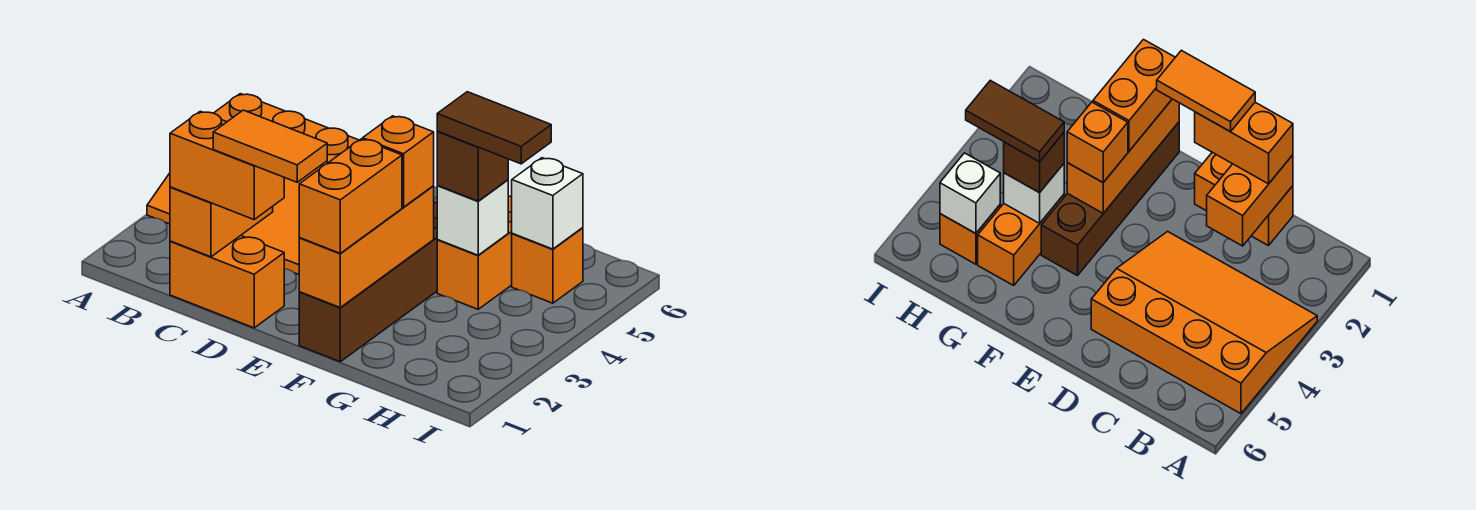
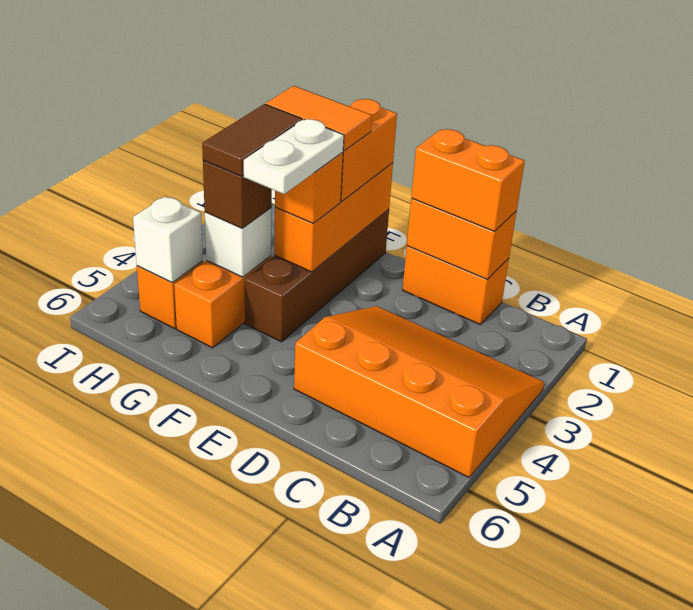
orange brick C1:C2 level 2 -> orange brick C1:D1 level 2
orange tile D1:E1 level 4 -> orange tile F2:G2 level 4
none -> white plate F3:F4 level 4
brown tile G4:H4 level 4 -> brown tile G3:G4 level 4

